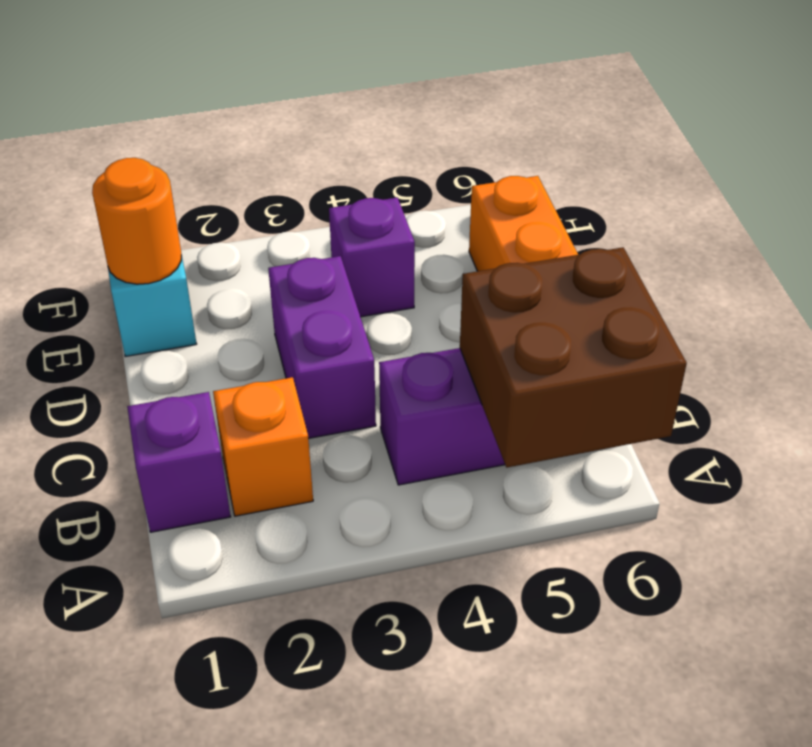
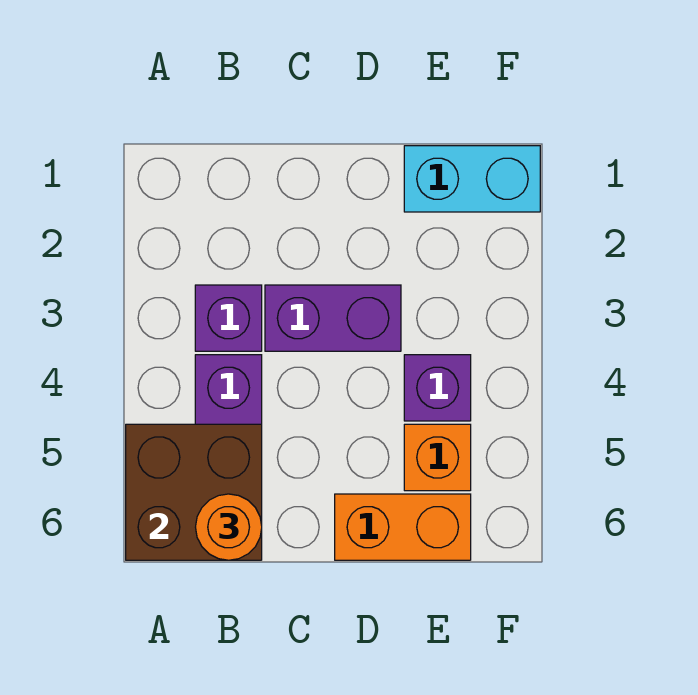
purple brick B1 level 1 -> purple brick B3 level 1
orange brick B2 level 1 -> orange brick E5 level 1
orange round brick E1 level 2 -> orange round brick B6 level 3

